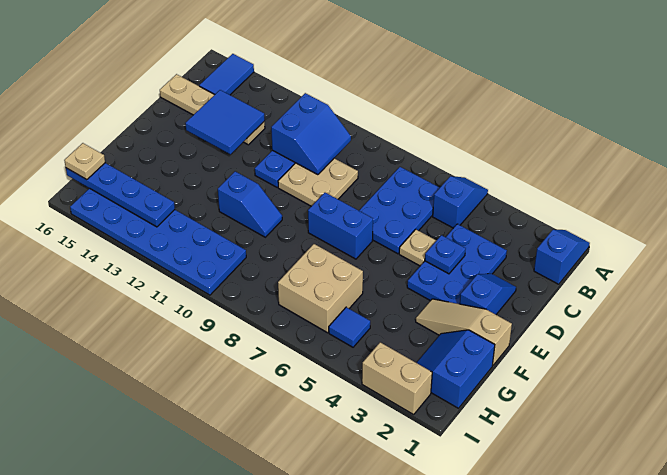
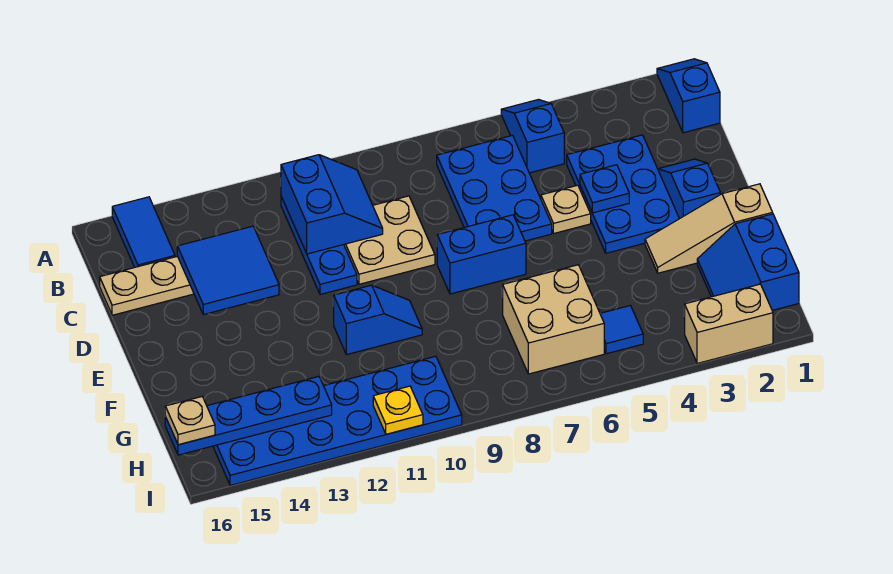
none -> yellow plate I11 level 2

